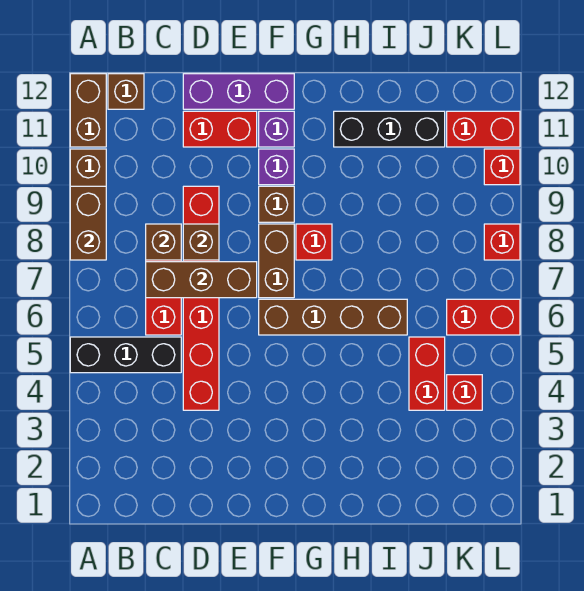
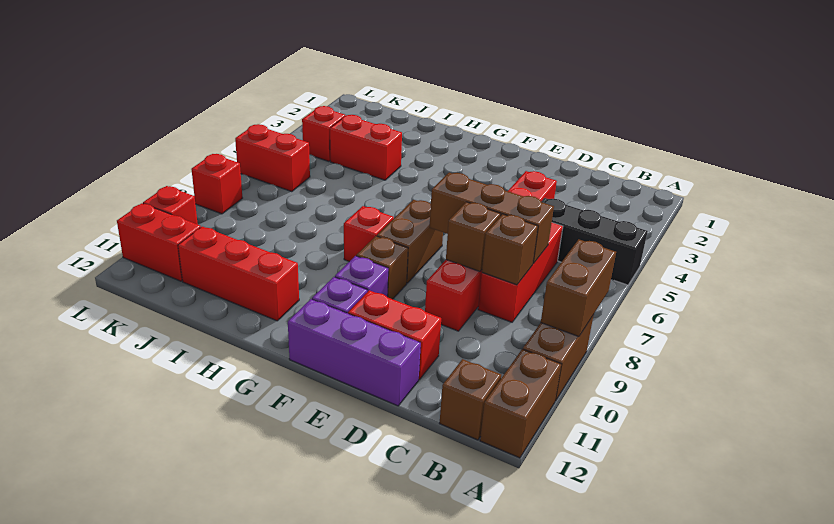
brown brick F6:I6 level 1 -> none
black brick H11:J11 level 1 -> red brick H11:J11 level 1
red brick J4:J5 level 1 -> red brick I4:J4 level 1

